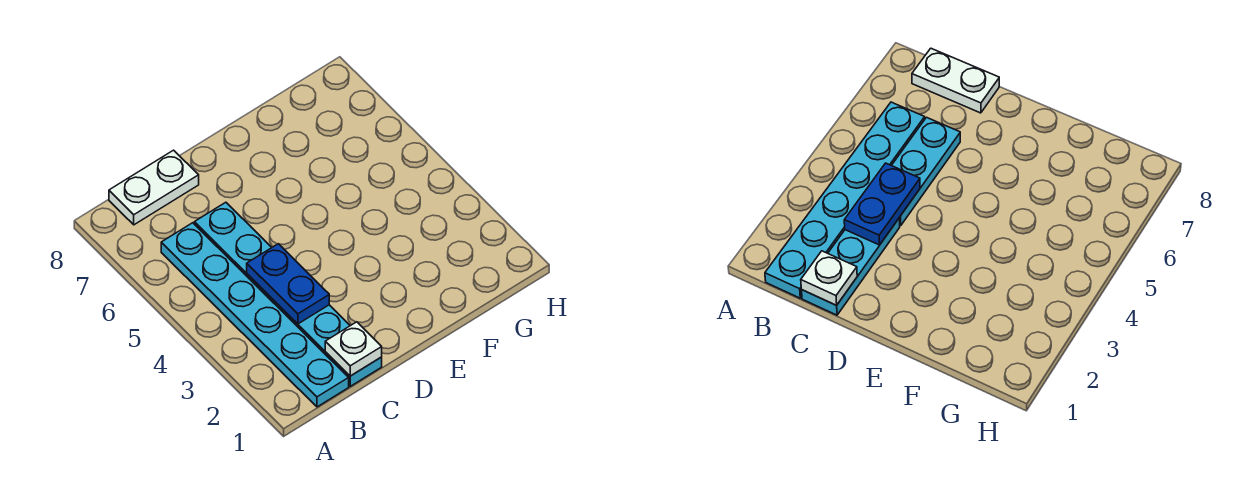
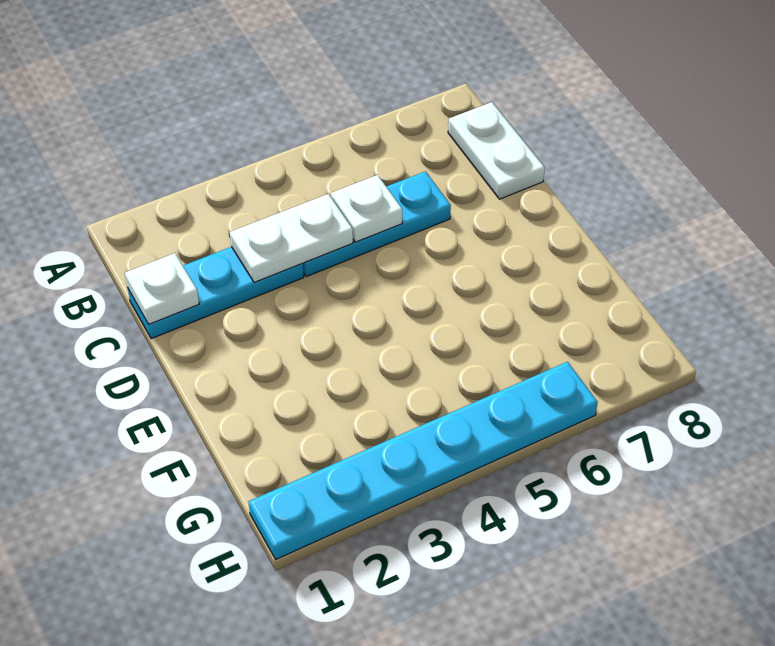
cyan plate B1:B6 level 1 -> cyan plate H1:H6 level 1
blue plate C3:C4 level 2 -> white plate C3:C4 level 2
none -> white plate C5 level 2

